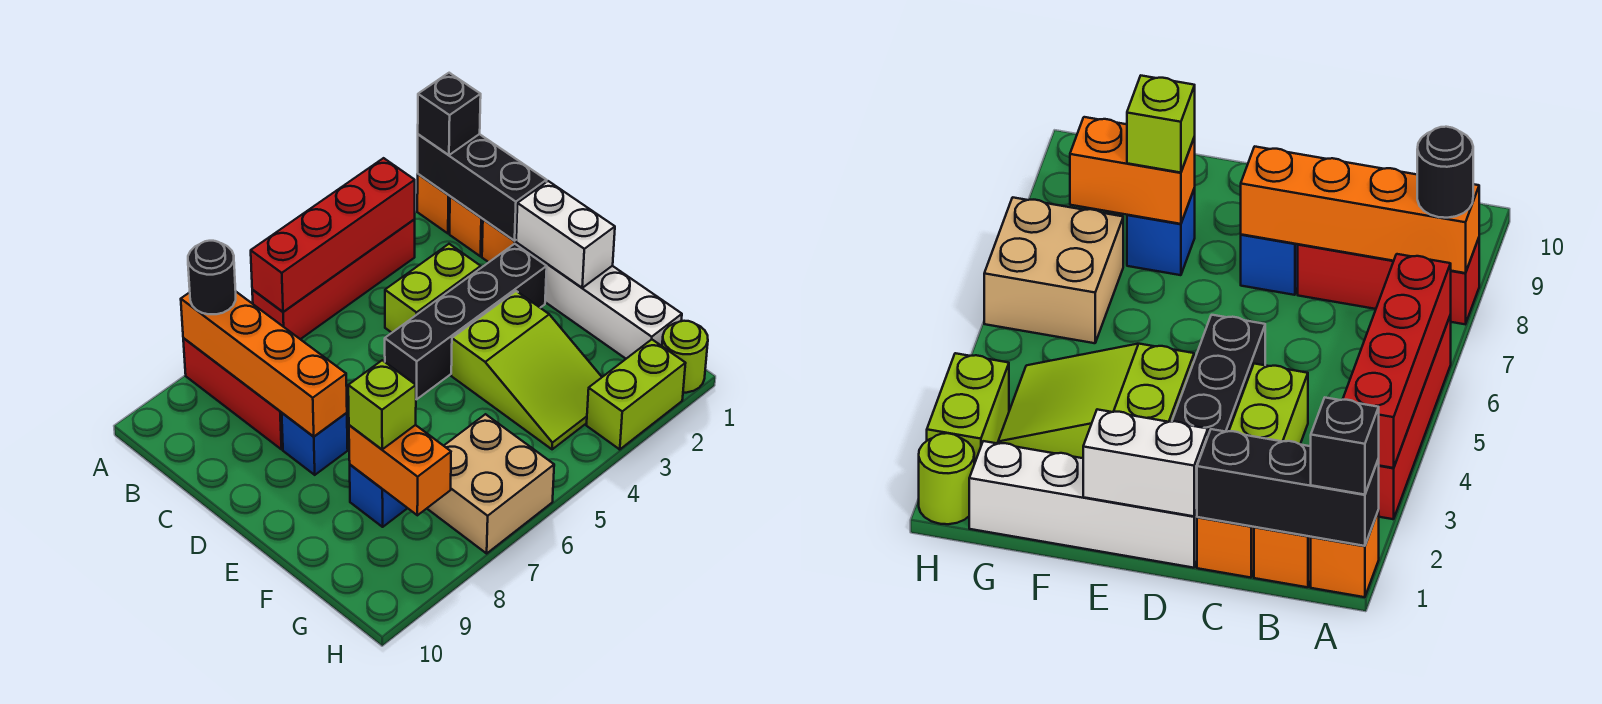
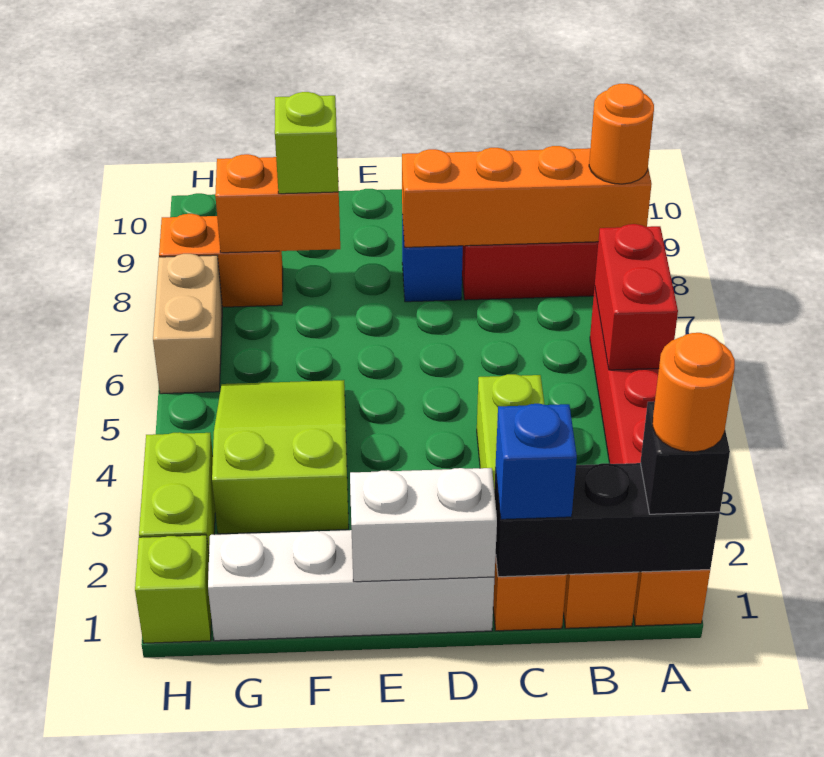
none -> orange round brick A1 level 4
red brick A3:A6 level 2 -> red brick A5:A6 level 2
black round brick A8 level 3 -> orange round brick A8 level 3
black brick D2:D5 level 1 -> none
lime slope E3:G4 level 1 top E -> lime slope F3:G5 level 1 top 3
blue brick F8 level 1 -> blue brick C1 level 3
tan brick G6:H7 level 1 -> tan brick H6:H7 level 1
none -> orange brick G8:H8 level 1
lime round brick H1 level 1 -> lime brick H1 level 1

